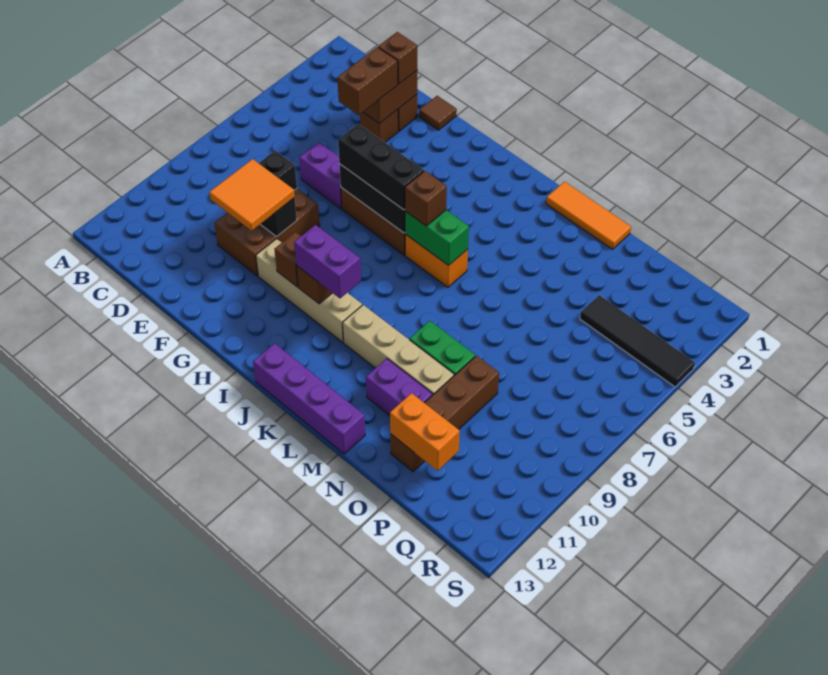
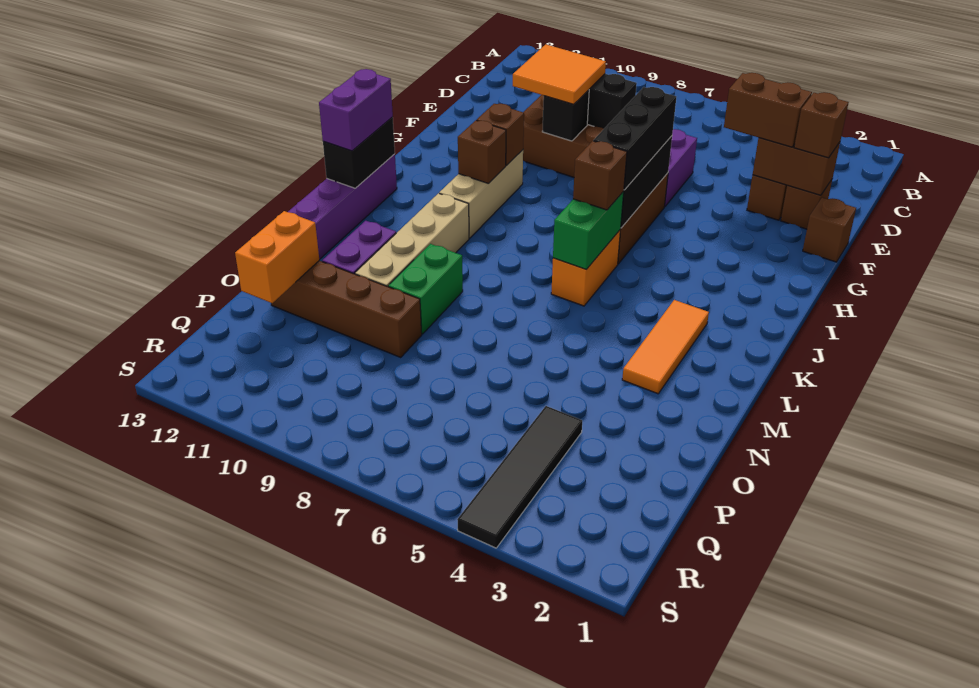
brown tile F1 level 1 -> brown brick F1 level 1
tan brick G10:J10 level 1 -> tan brick H10:J10 level 1
purple brick I10:J10 level 3 -> purple brick J13:K13 level 3
none -> black brick J13:K13 level 2
orange tile L1:N1 level 1 -> orange tile K3:M3 level 1

